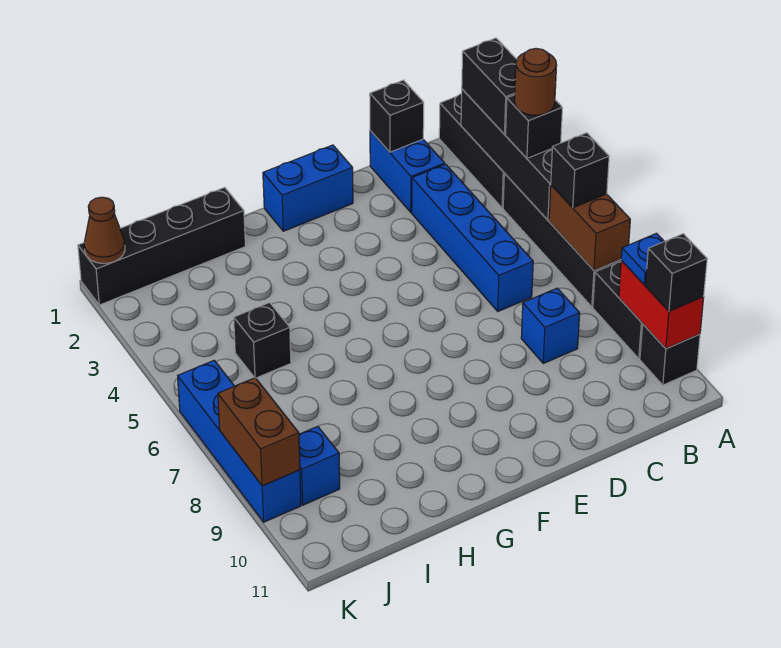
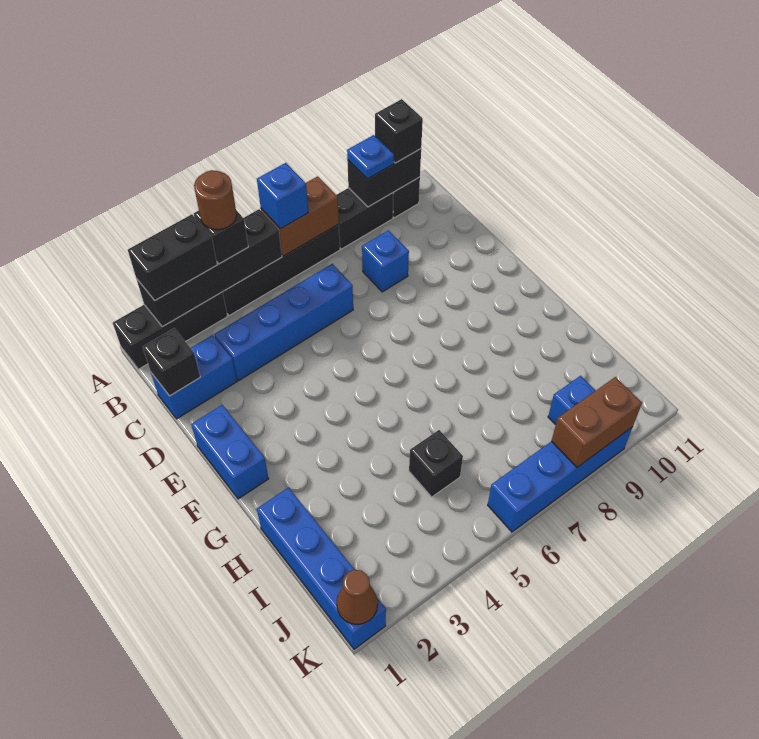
black brick A6 level 3 -> blue brick A6 level 3
red brick A9:A10 level 2 -> black brick A9:A10 level 2
black brick H1:K1 level 1 -> blue brick H1:K1 level 1

